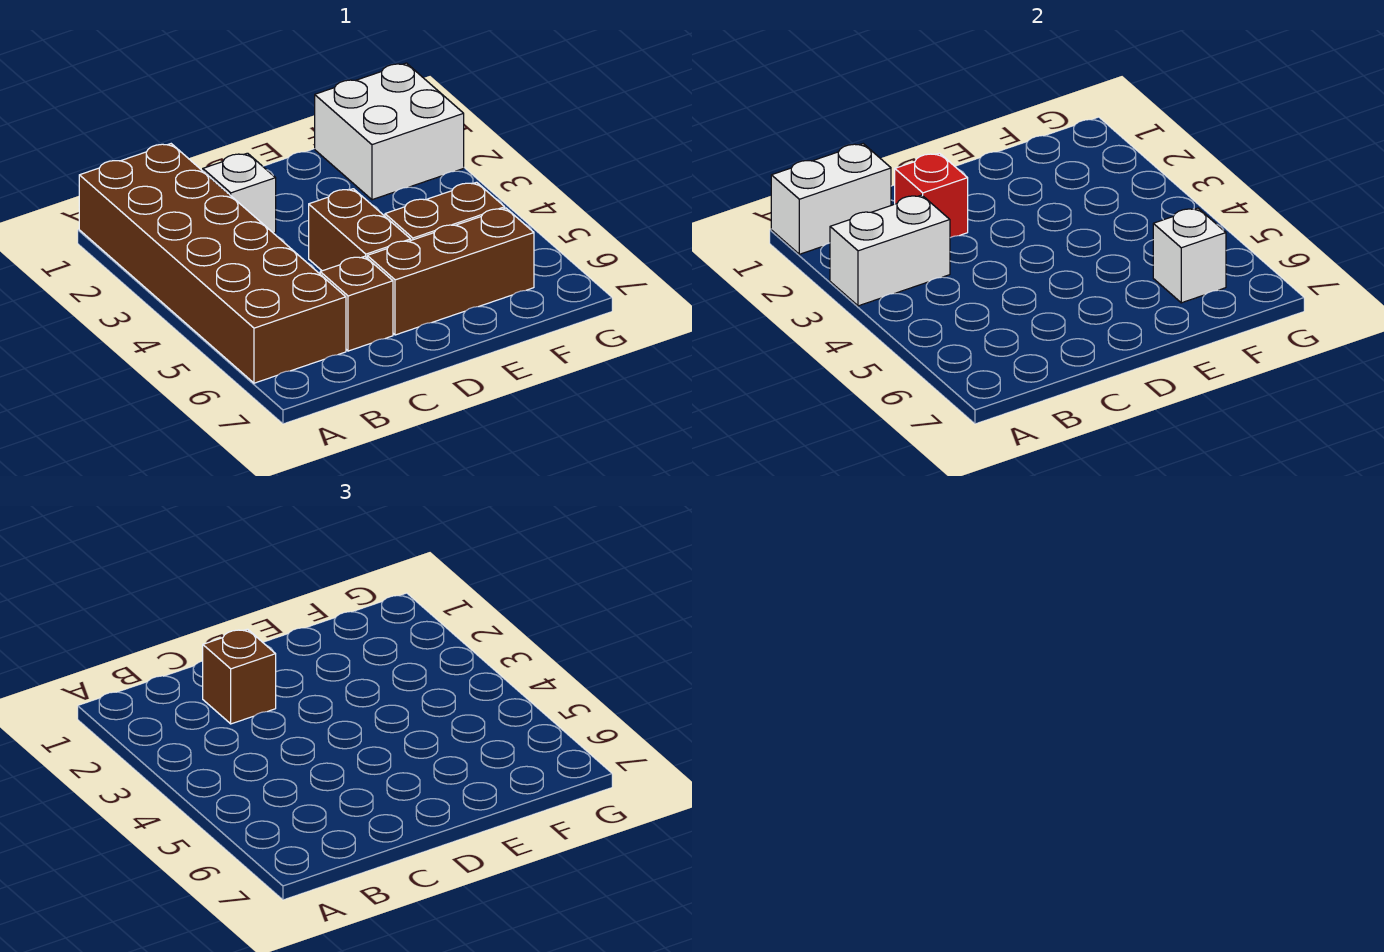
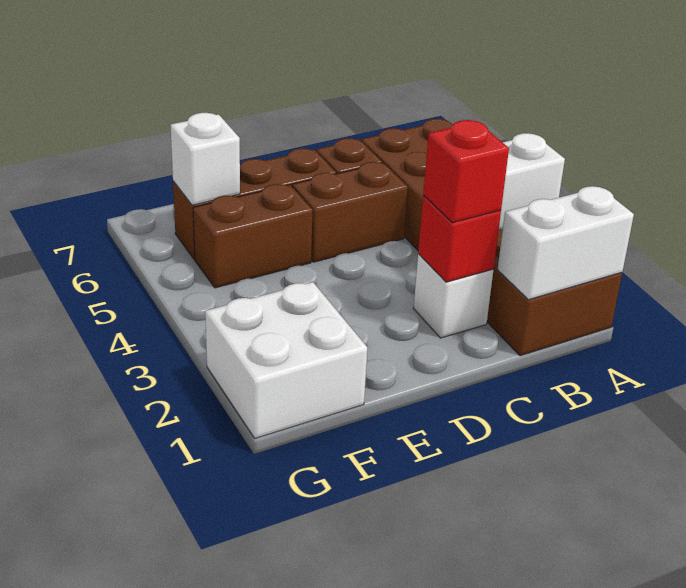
brown brick C2 level 3 -> red brick C2 level 3
brown brick D4:D5 level 1 -> brown brick C5:D5 level 1

